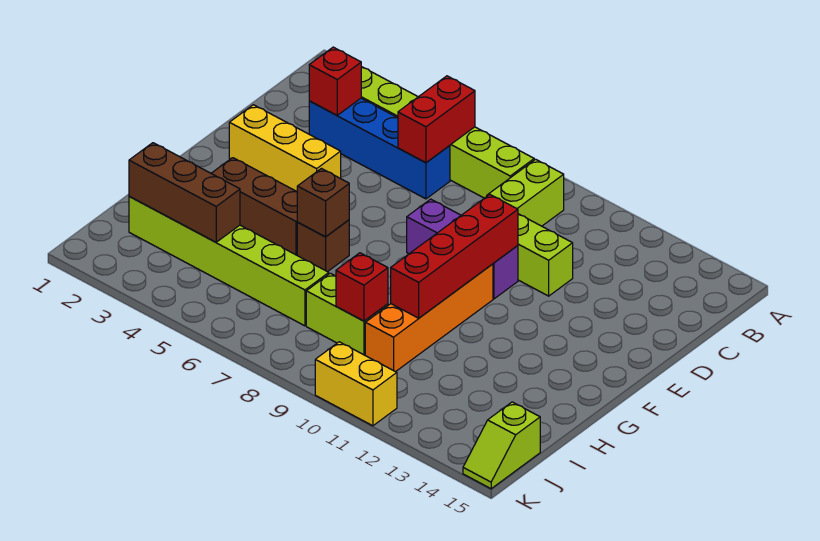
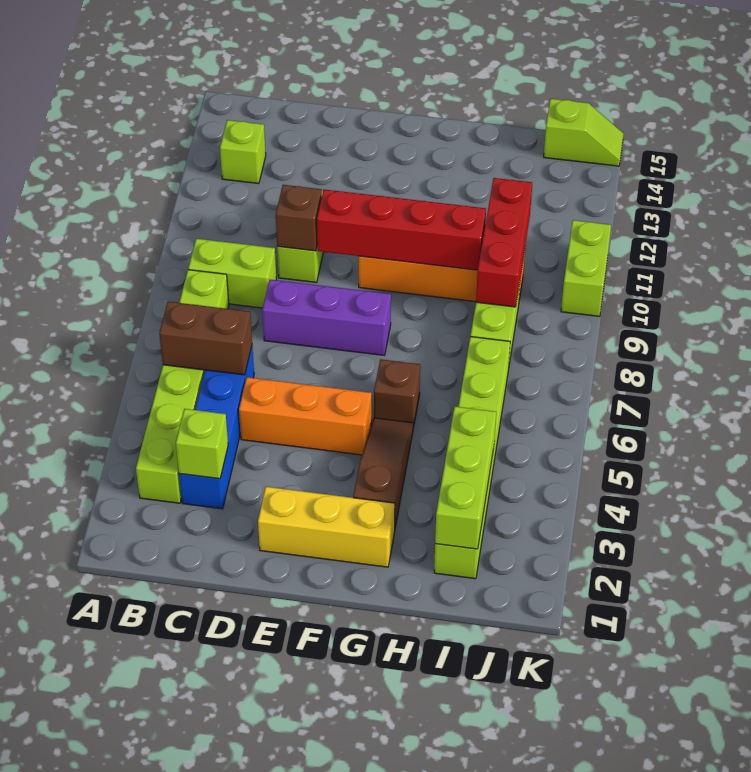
red brick B6:C6 level 2 -> brown brick B6:C6 level 2
none -> lime brick B13 level 1
red brick C3 level 2 -> lime brick C3 level 2
none -> orange brick D5:F5 level 1
yellow brick E2:E4 level 1 -> yellow brick E2:G2 level 1
purple brick E8:E10 level 1 -> purple brick D8:F8 level 1
brown brick G3:G5 level 1 -> brown slope G3:G5 level 1 top 3
brown brick G6 level 2 -> brown brick D10 level 2
brown brick I2:I4 level 2 -> lime brick I2:I4 level 2
red brick I9 level 2 -> red brick I9:I11 level 2
yellow brick K10:K11 level 1 -> lime brick K10:K11 level 1

